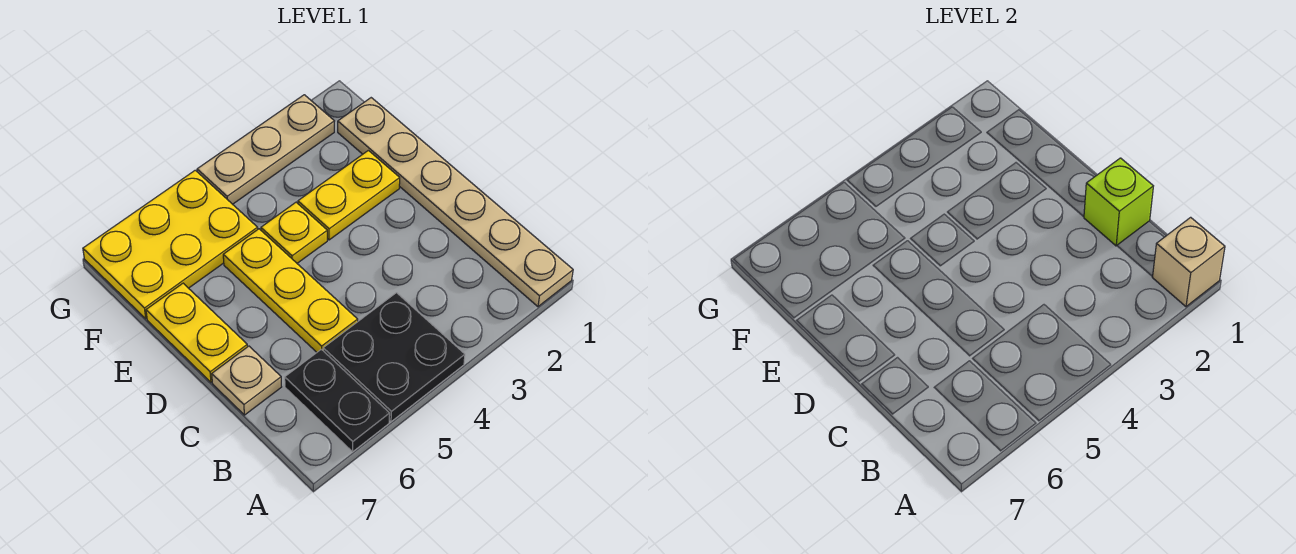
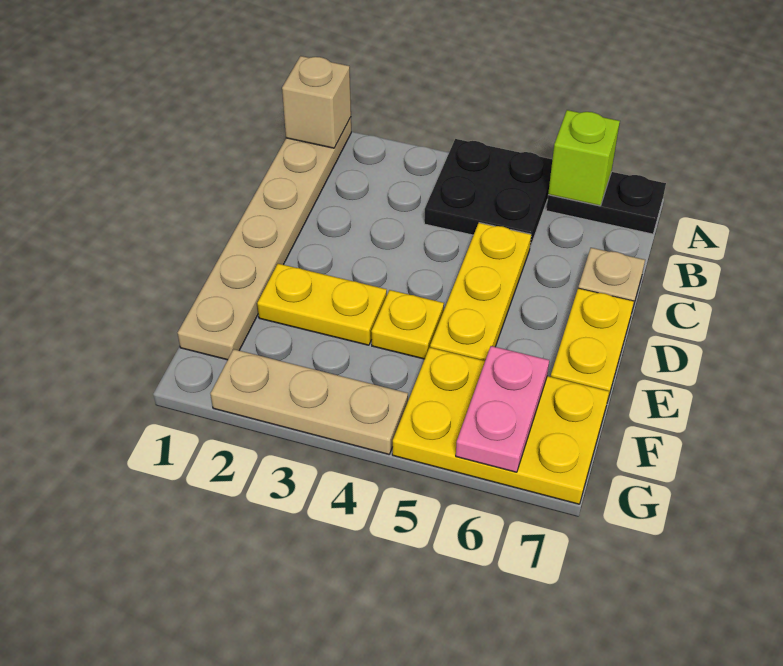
black plate A6:B6 level 1 -> black plate A6:A7 level 1
lime brick C1 level 2 -> lime brick A6 level 2
none -> pink plate F6:G6 level 2

